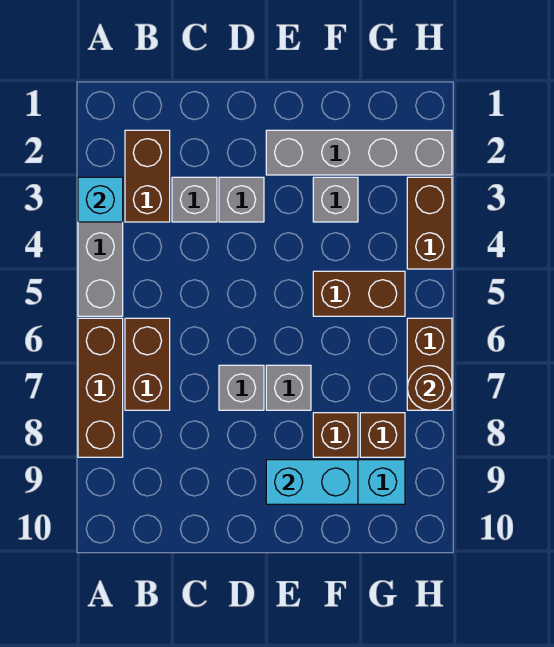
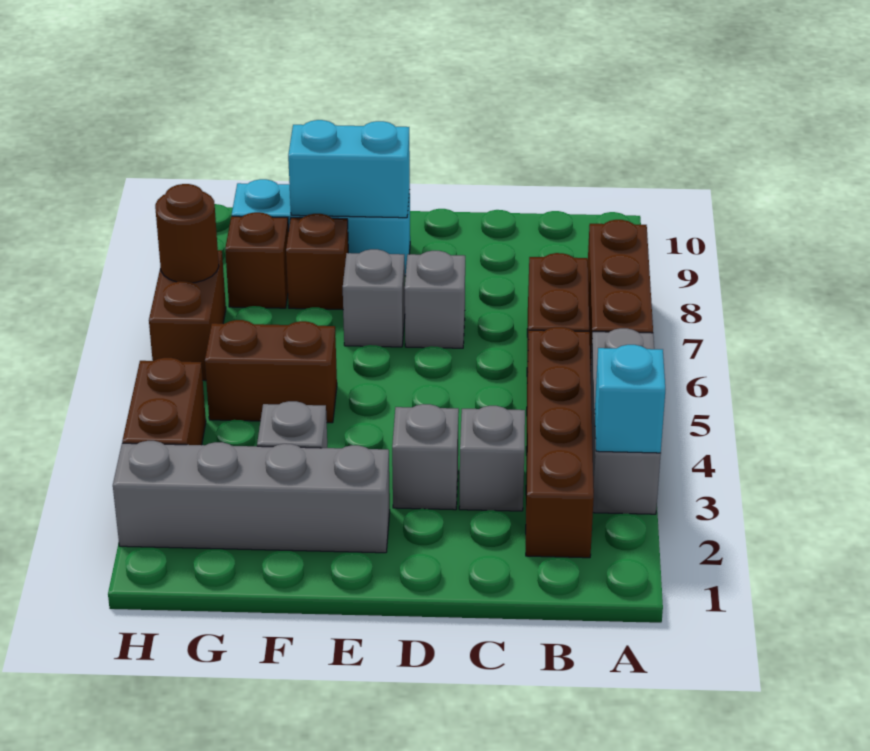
brown brick B2:B3 level 1 -> brown brick B2:B5 level 1

